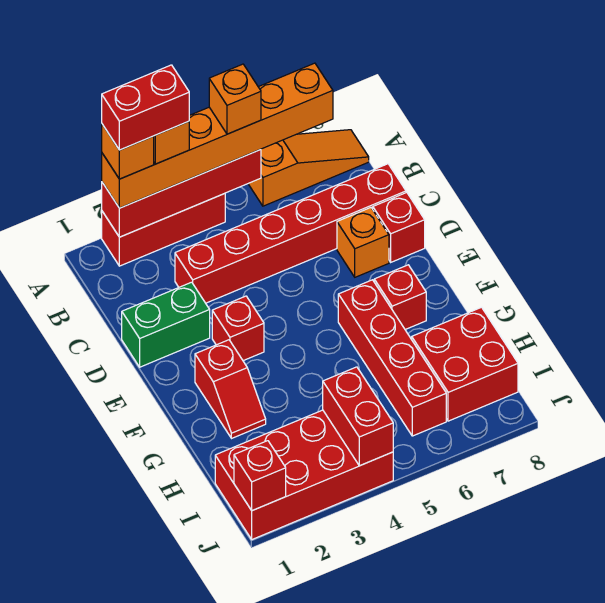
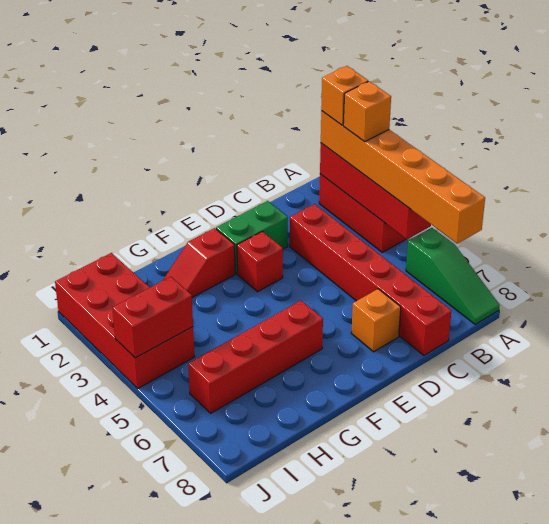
red brick A2:A3 level 5 -> none
orange brick A5 level 4 -> none
orange slope A6:A8 level 1 top 6 -> green slope A6:A8 level 1 top 6
green brick D1:D2 level 1 -> green brick D2:E2 level 1
red brick D8 level 1 -> none
red brick F7 level 1 -> none
red brick H7:I8 level 1 -> none
red brick J1 level 2 -> none

